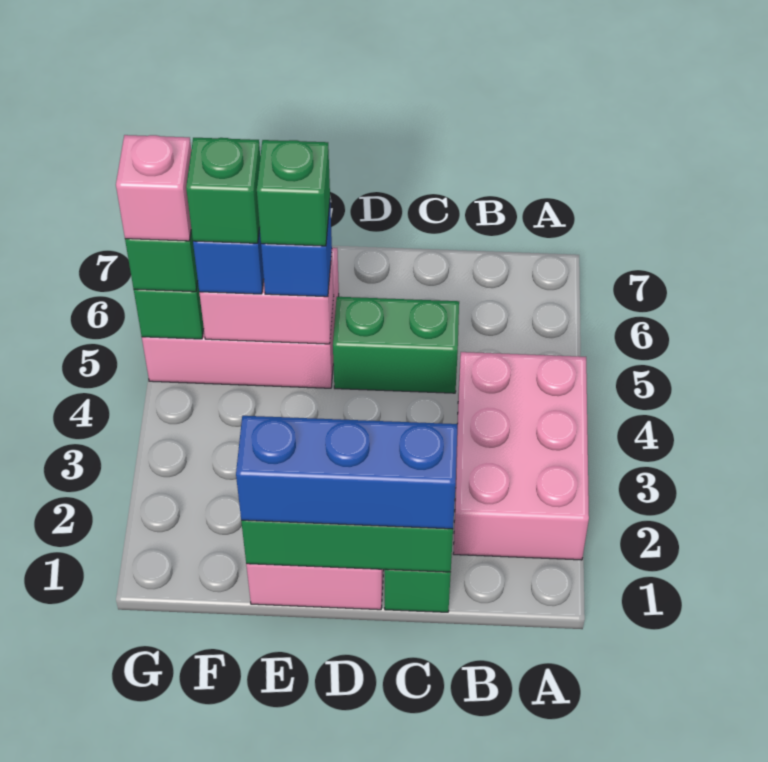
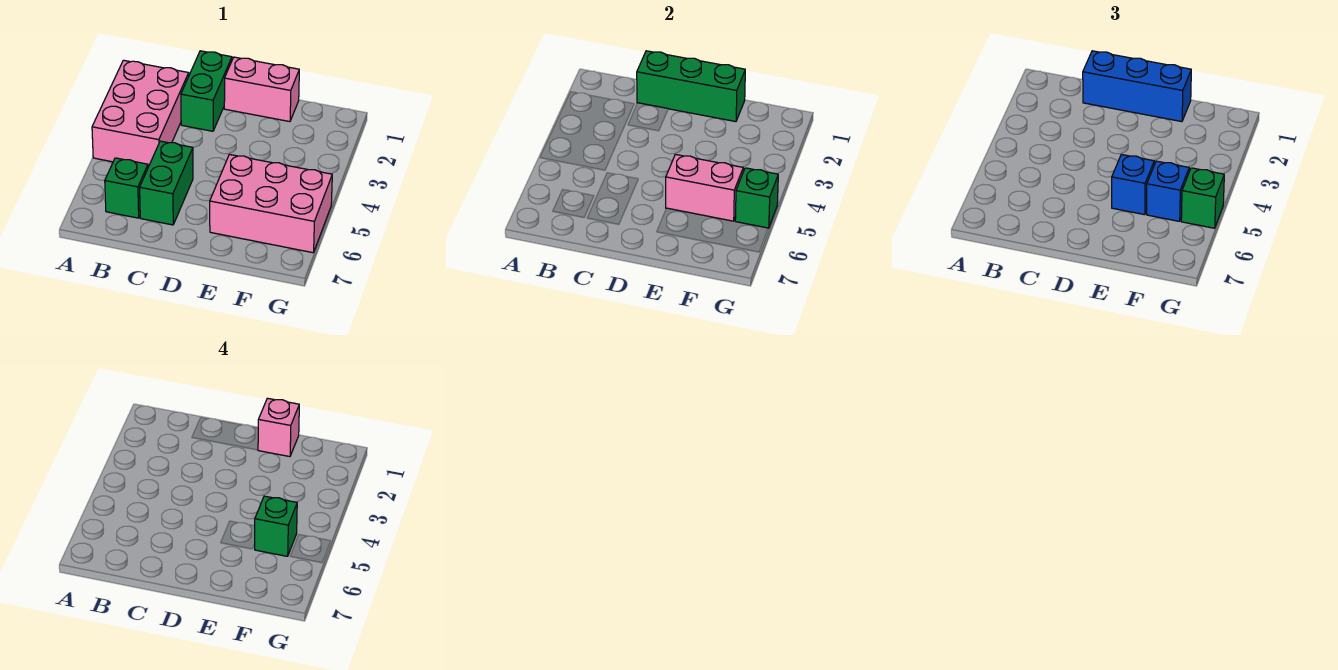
green brick C5:D5 level 1 -> green brick C5:C6 level 1
green brick E5 level 4 -> green brick B6 level 1
pink brick G5 level 4 -> pink brick E1 level 4

